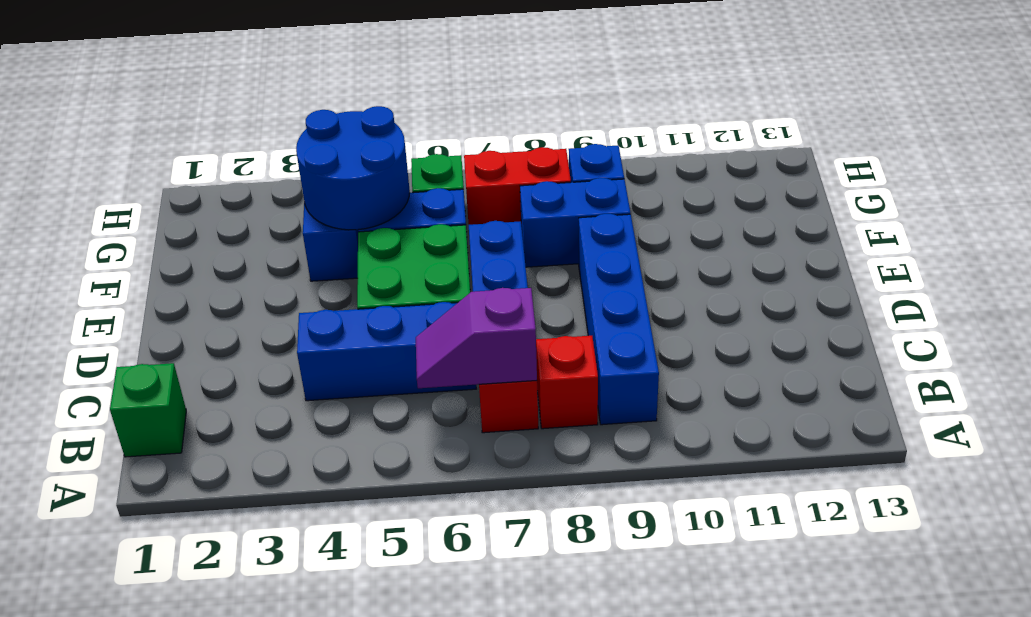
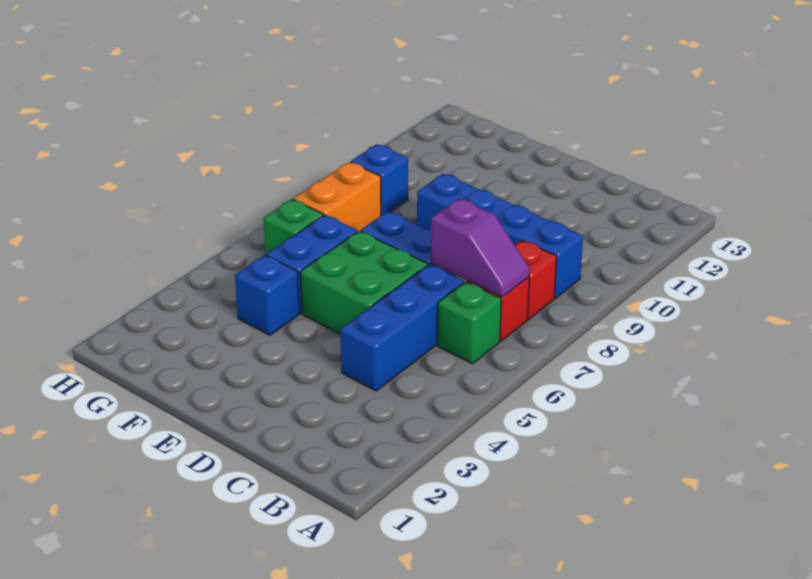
green brick B1 level 1 -> green brick B6 level 1
purple slope B6:B7 level 2 top 7 -> purple slope B7:C7 level 2 top C
blue round brick F4:G5 level 2 -> none
blue brick F8:F9 level 1 -> none
red brick G7:G8 level 1 -> orange brick G7:G8 level 1

